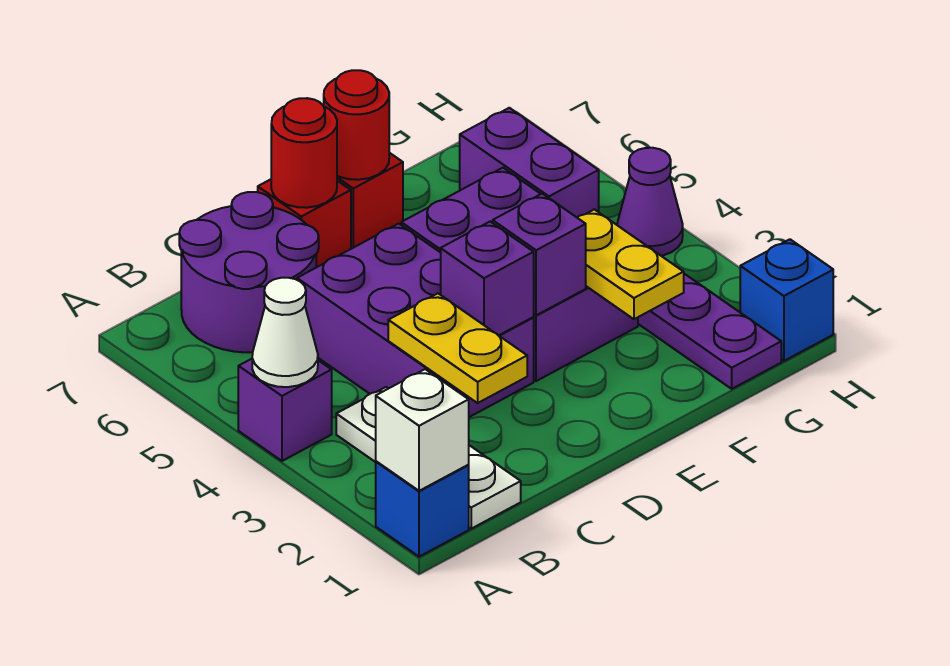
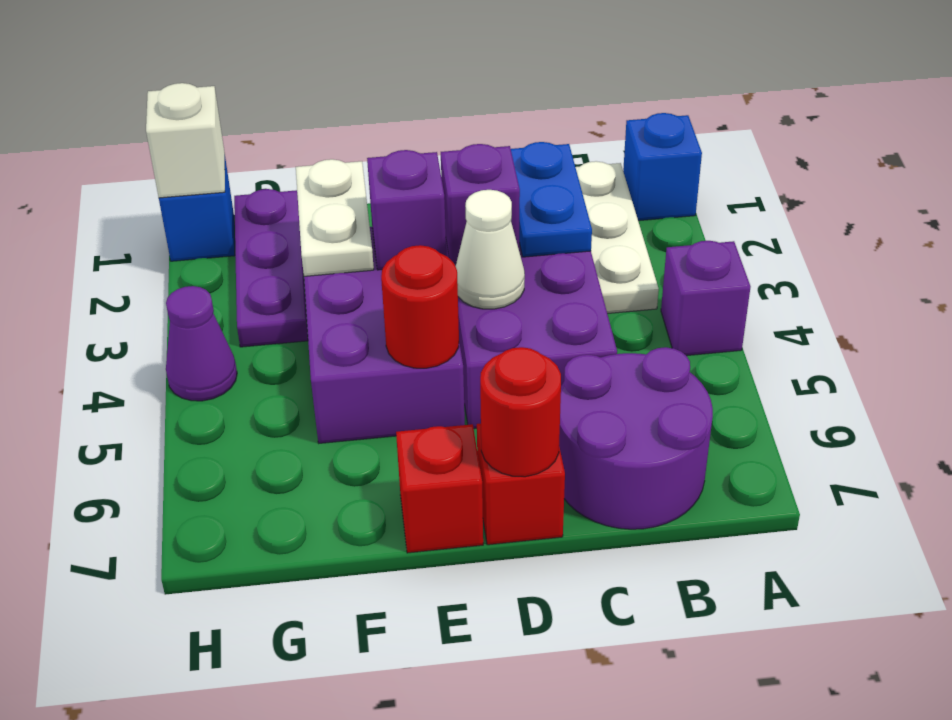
white brick A1 level 2 -> white brick H1 level 2
white cone A4 level 2 -> white cone D4 level 2
yellow plate C2:C3 level 2 -> blue plate C2:C3 level 2
red round brick E7 level 2 -> red round brick E5 level 2
yellow plate F2:F3 level 2 -> white plate F2:F3 level 2
purple brick G5:G6 level 1 -> none

